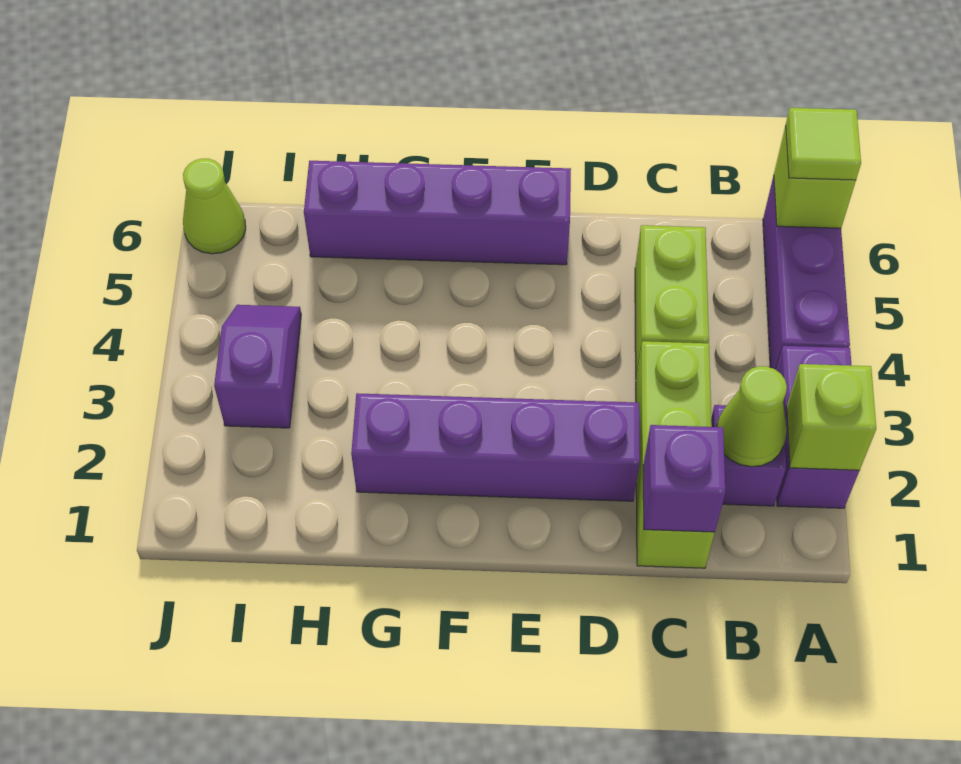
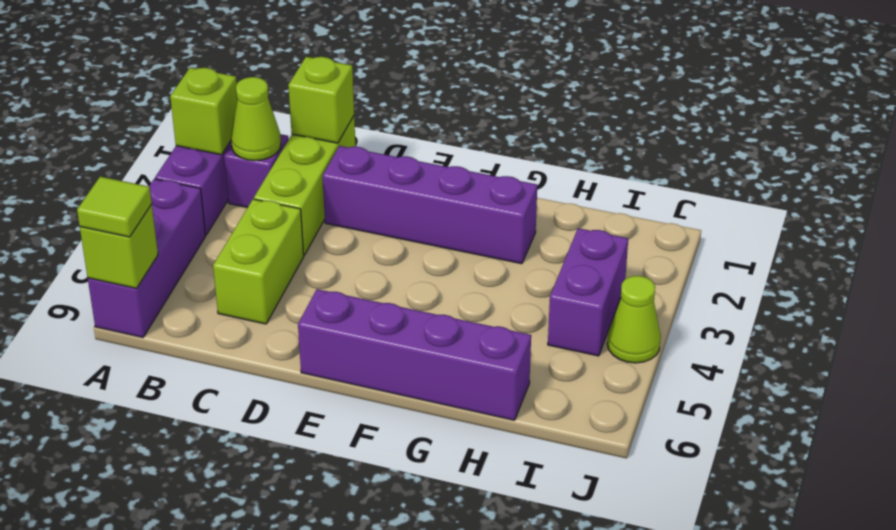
purple brick C1 level 2 -> lime brick C1 level 2
purple slope I3:I4 level 1 top 3 -> purple brick I3:I4 level 1
lime cone J6 level 1 -> lime cone J4 level 1

